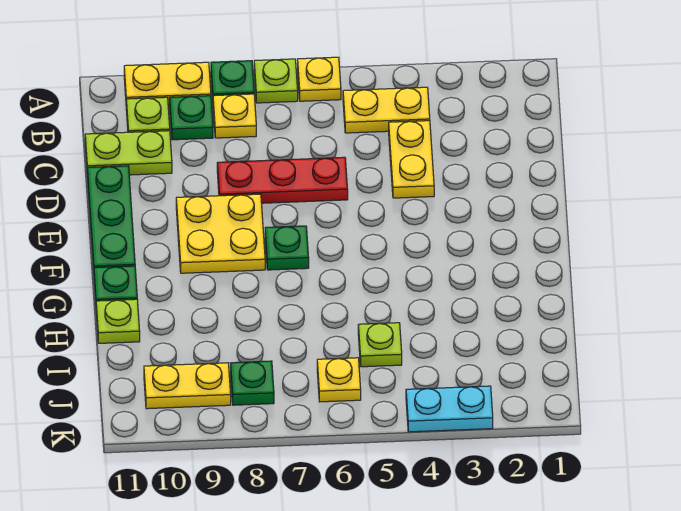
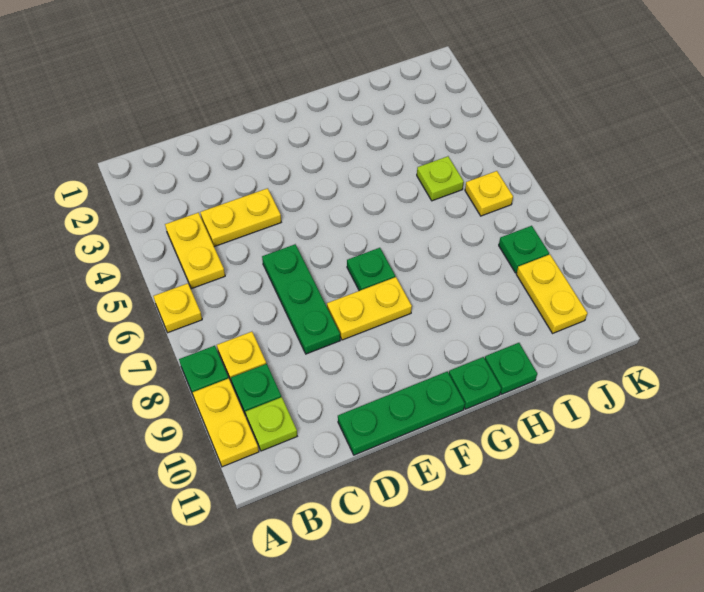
lime plate A7 level 1 -> none
lime plate C10:C11 level 1 -> none
red plate D6:D8 level 1 -> green plate D6:D8 level 1
yellow plate E8:F9 level 1 -> yellow plate E8:F8 level 1
lime plate H11 level 1 -> green plate H11 level 1
cyan plate K3:K4 level 1 -> none

